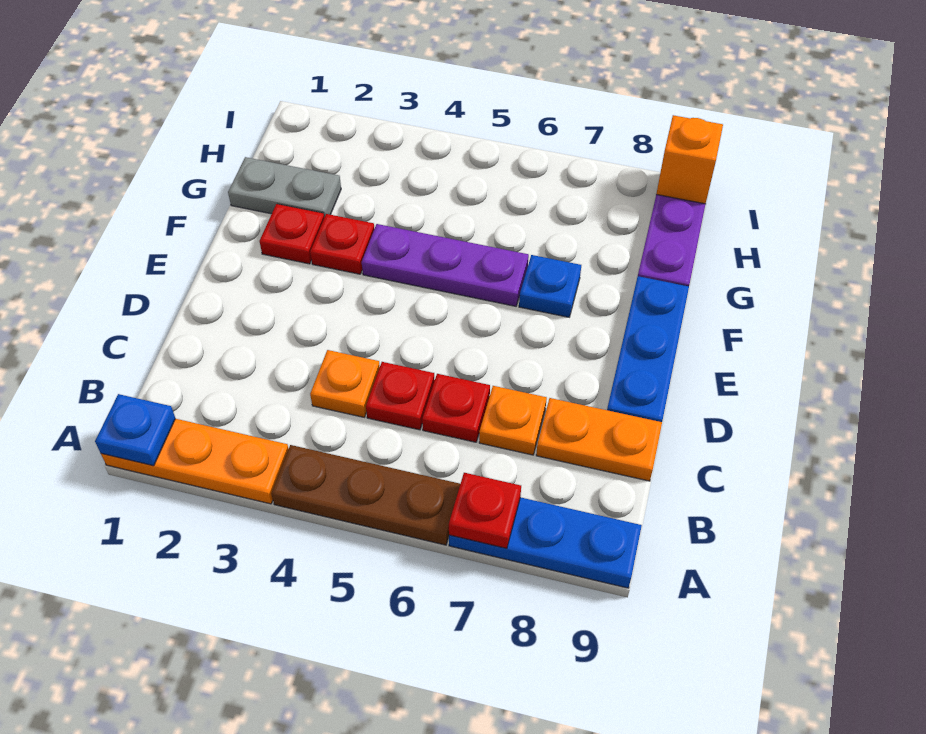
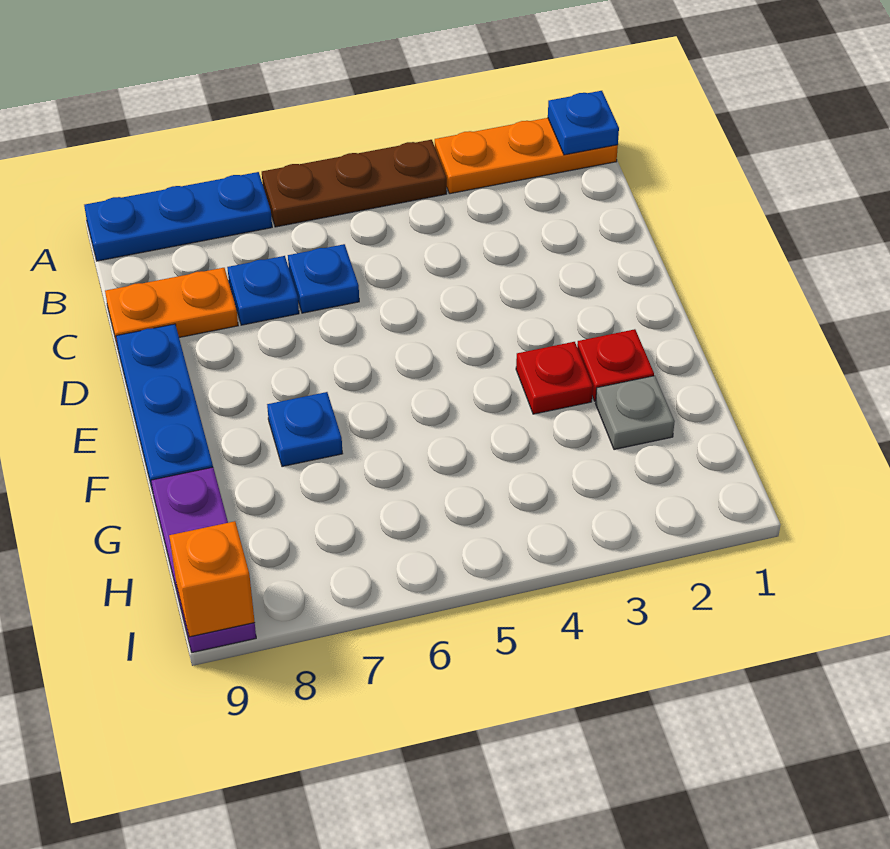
red plate A7 level 2 -> none
orange plate C4 level 1 -> none
red plate C5 level 1 -> none
red plate C6 level 1 -> blue plate C6 level 1
orange plate C7 level 1 -> blue plate C7 level 1
purple plate F4:F6 level 1 -> none
grey plate G1:G2 level 1 -> grey plate G2 level 1

